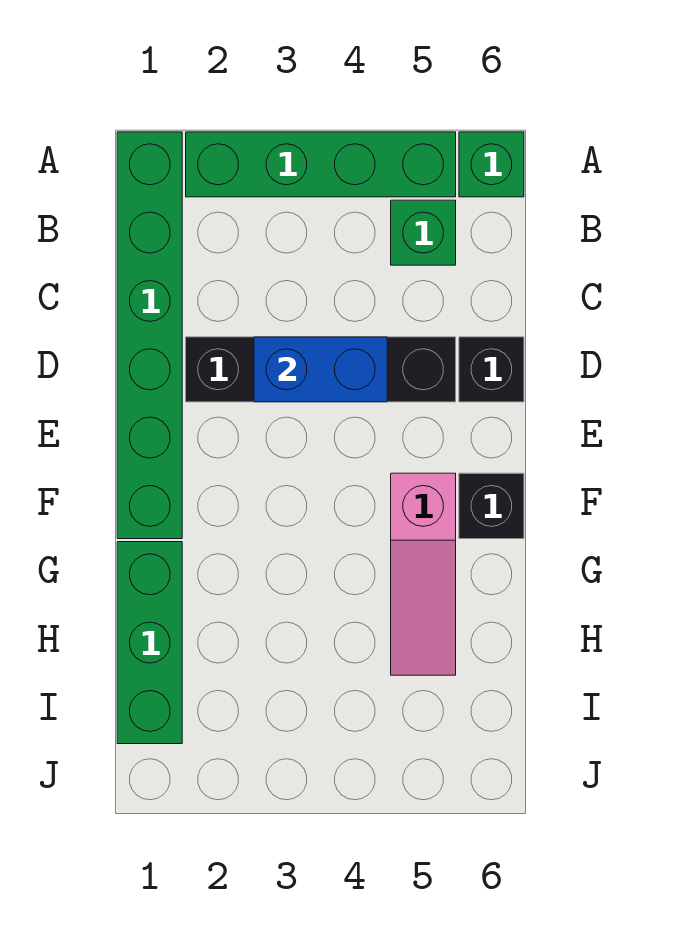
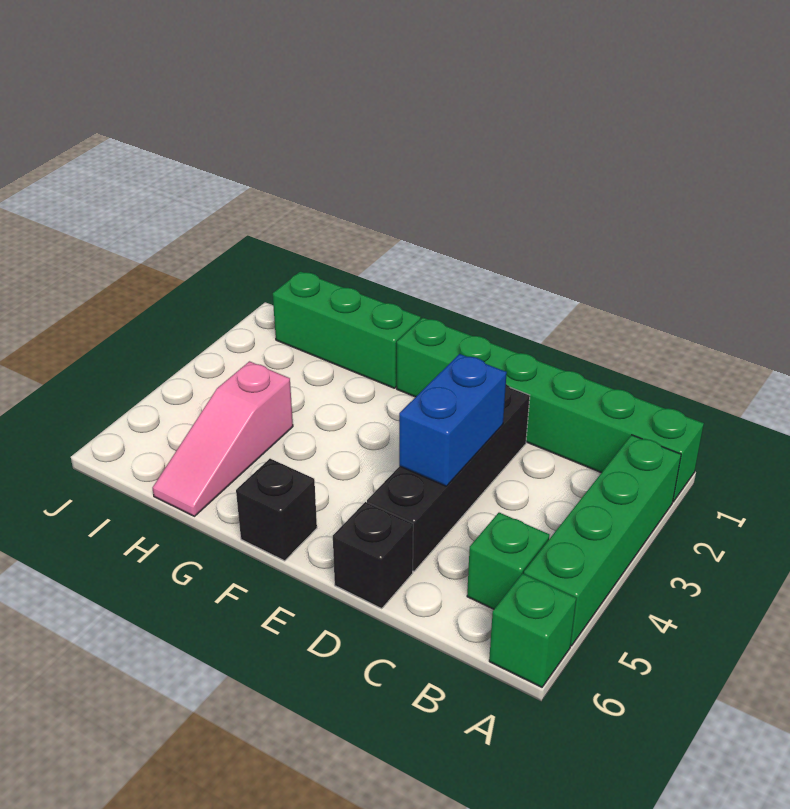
pink slope F5:H5 level 1 top F -> pink slope H4:H6 level 1 top 4

